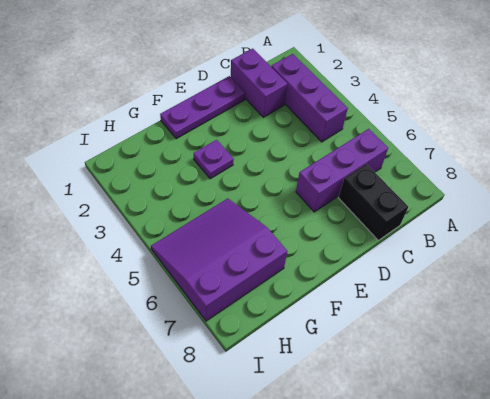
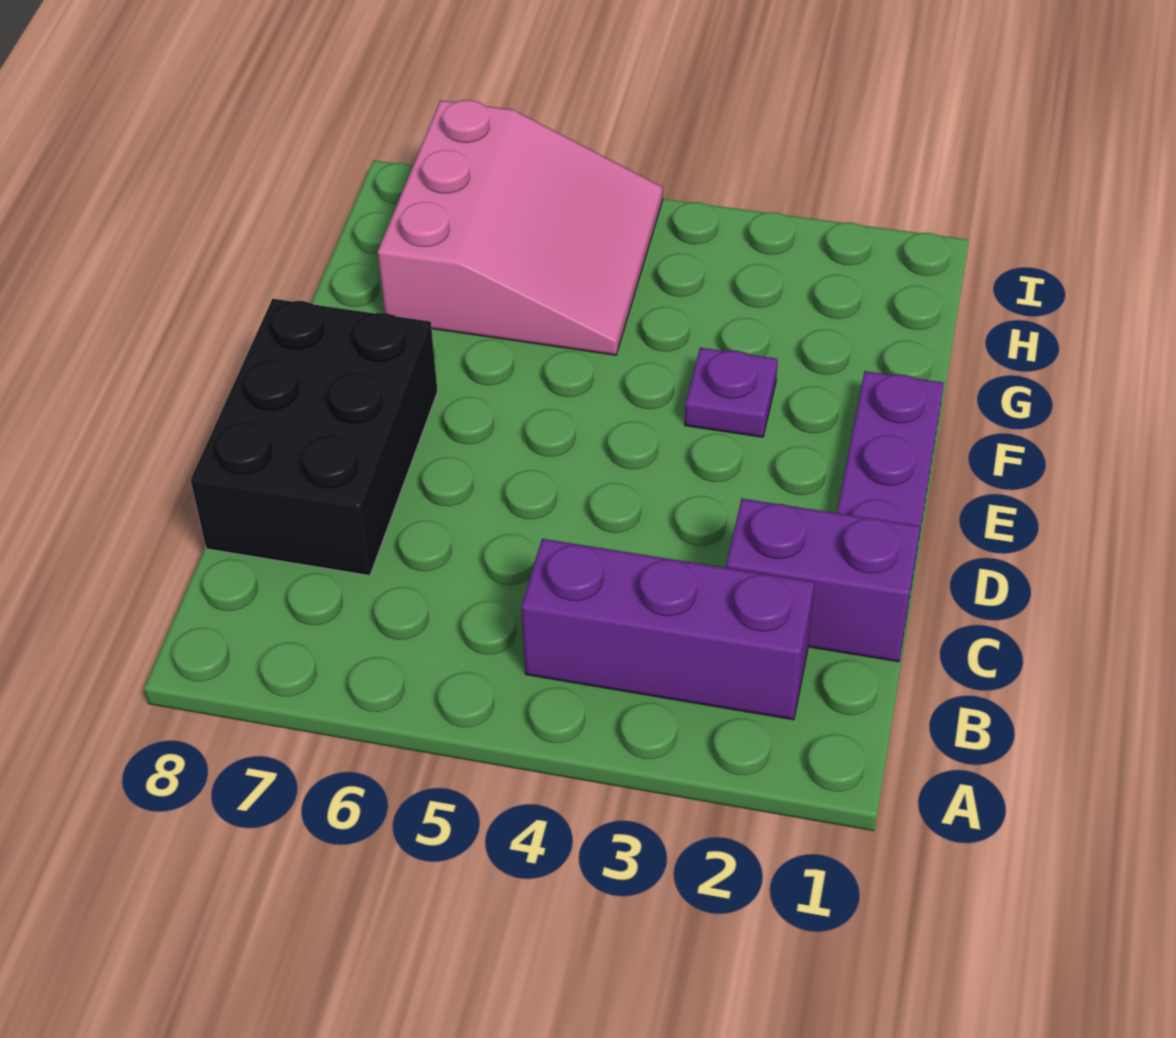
purple brick B6:D6 level 1 -> none
black brick C7:C8 level 1 -> black brick C7:E8 level 1
purple slope G5:I7 level 1 top 7 -> pink slope G5:I7 level 1 top 7

